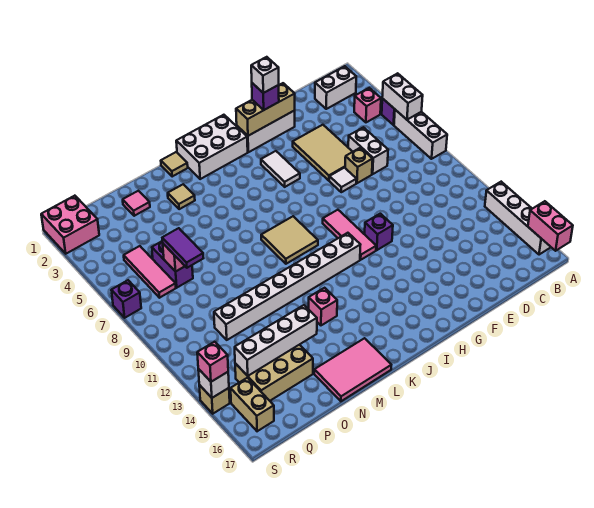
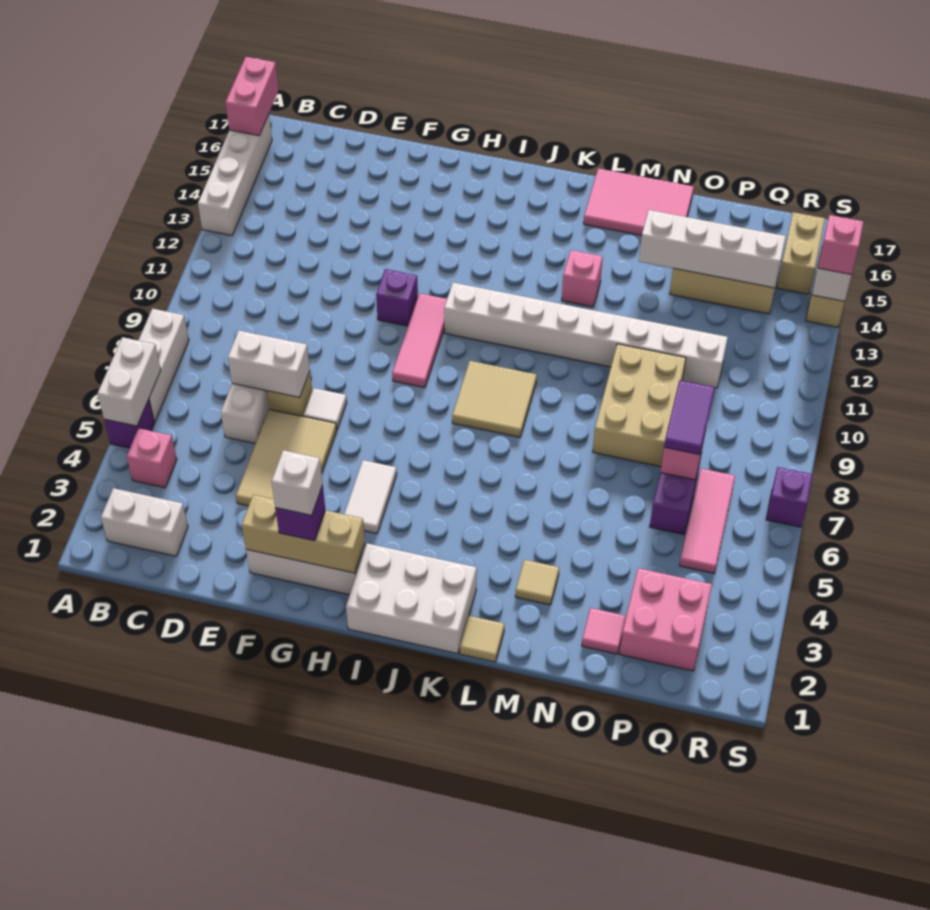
none -> white brick D7:E7 level 2
none -> tan brick N8:O10 level 1
pink brick R1:S2 level 1 -> pink brick P2:Q3 level 1

